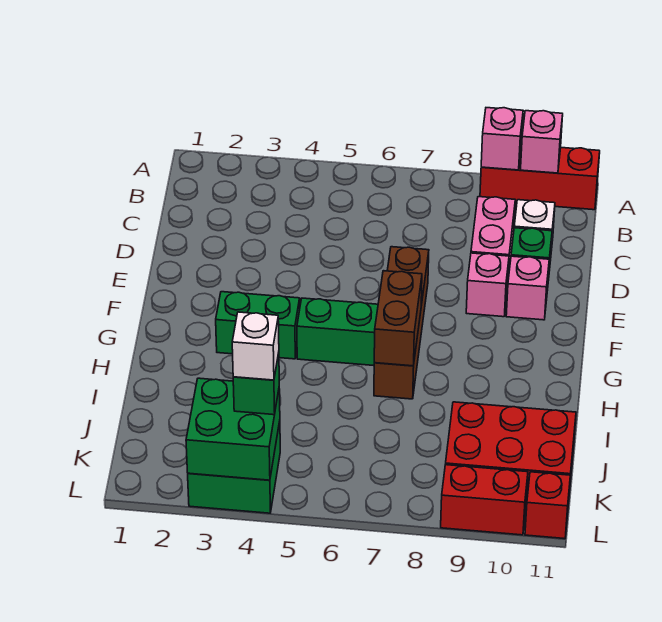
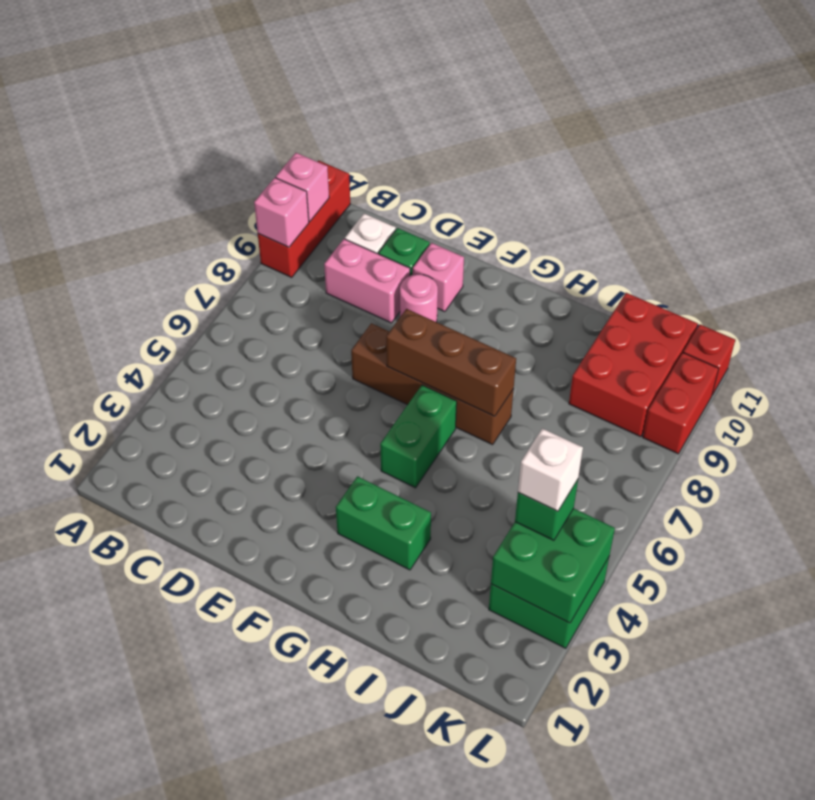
pink brick E9 level 1 -> pink round brick E9 level 1
green brick G3:G4 level 1 -> green brick G3:H3 level 1
brown brick G7:H7 level 2 -> brown brick F7:H7 level 2

